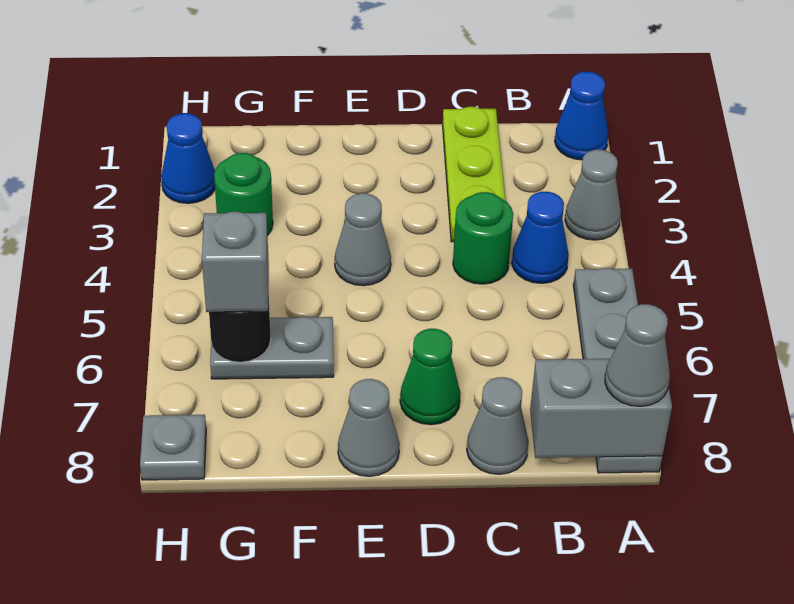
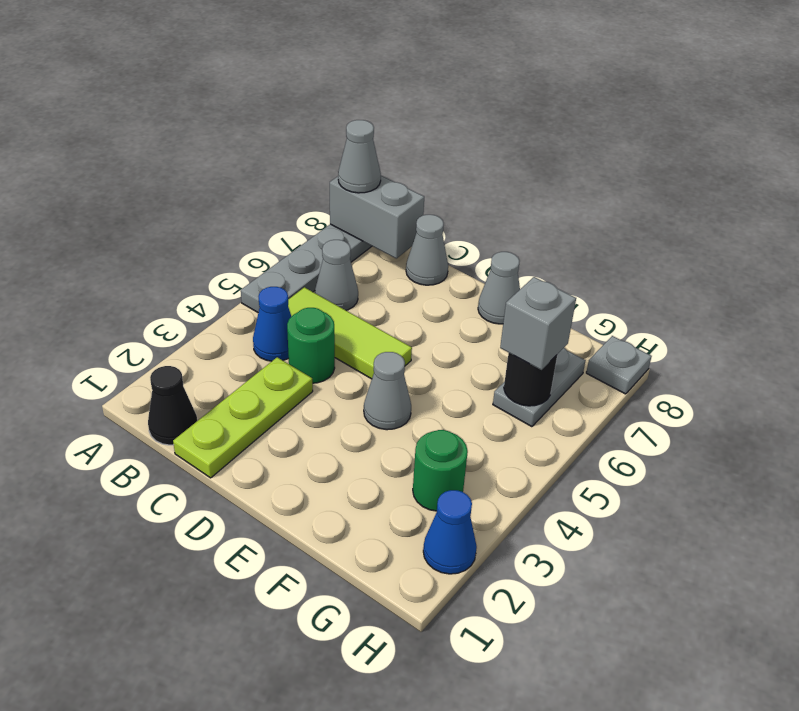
blue cone A1 level 1 -> none
grey cone A3 level 1 -> grey cone B6 level 1
none -> black cone B1 level 1
none -> lime tile B5:D5 level 1
green cone D7 level 1 -> none
grey plate F6:G6 level 1 -> grey plate G6:G7 level 1

